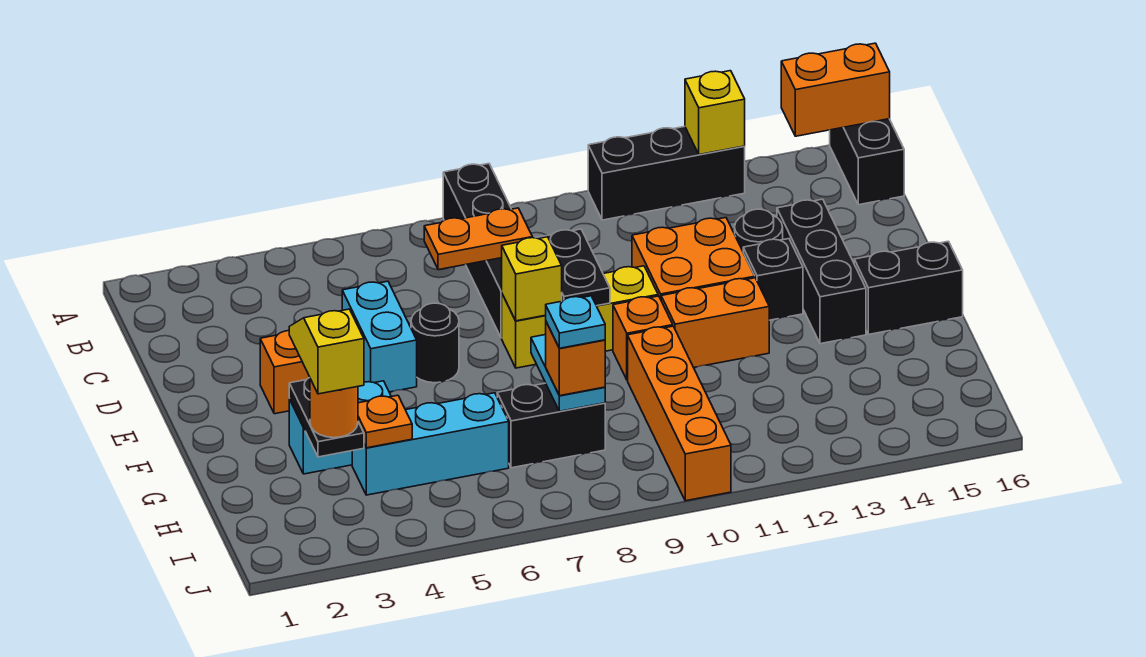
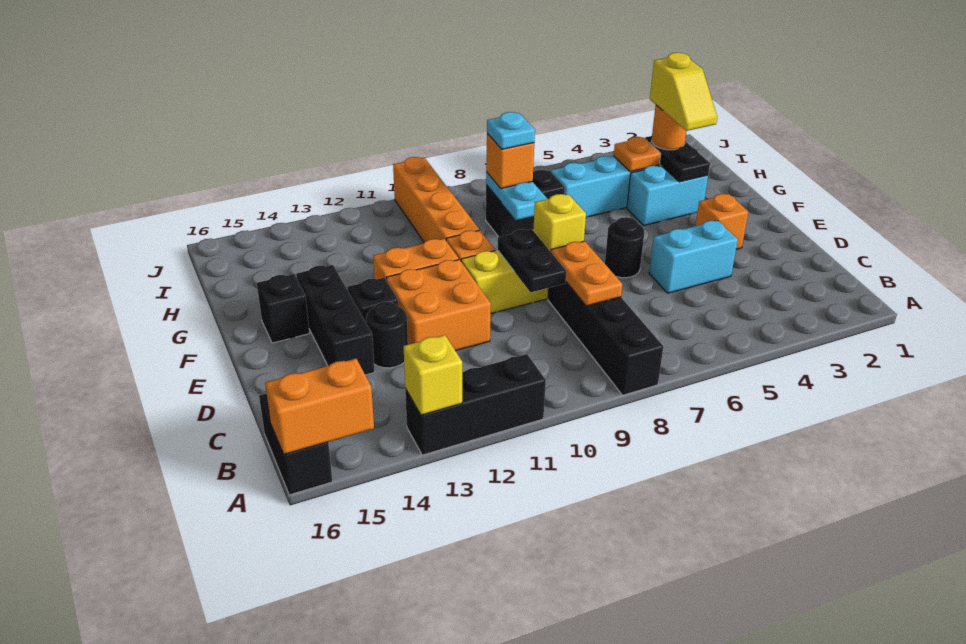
orange plate C7:C8 level 2 -> orange plate C8:D8 level 2
cyan brick D5:E5 level 1 -> cyan brick D4:D5 level 1
black brick F15:F16 level 1 -> black brick F15 level 1

